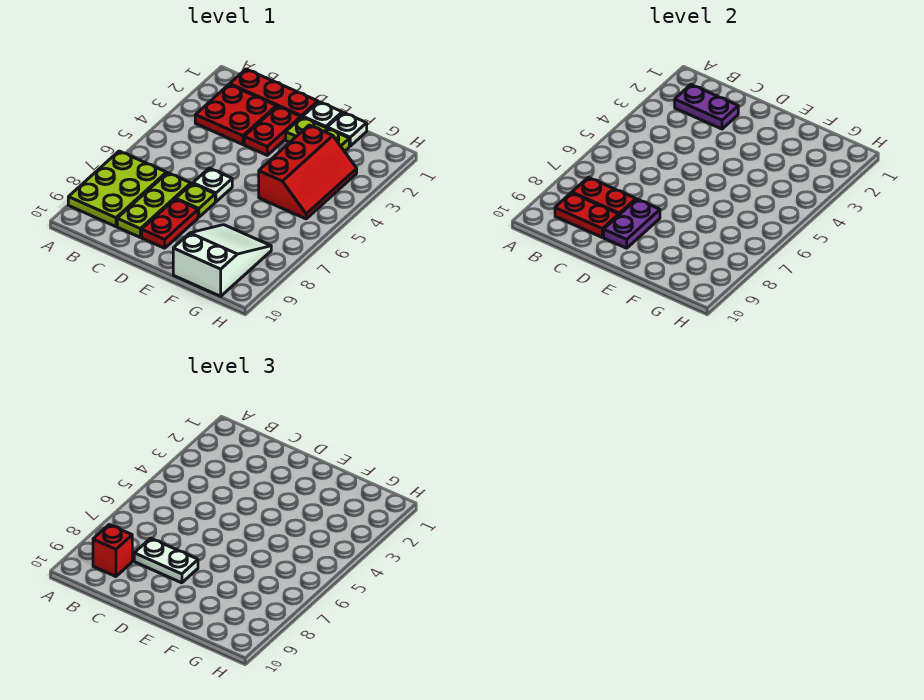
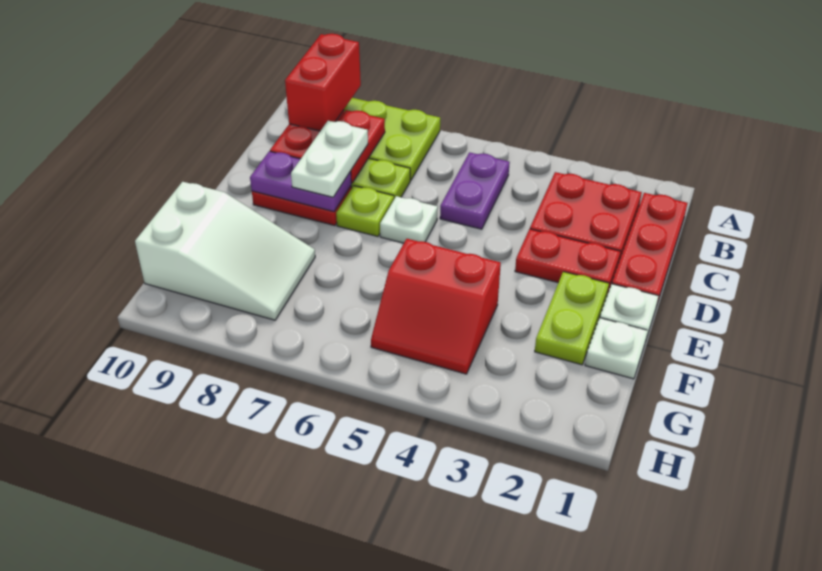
purple plate B2:C2 level 2 -> purple plate B5:C5 level 1
red brick B9 level 3 -> red brick A9:B9 level 3
red slope F3:G5 level 1 top F -> red slope F4:G5 level 1 top F

